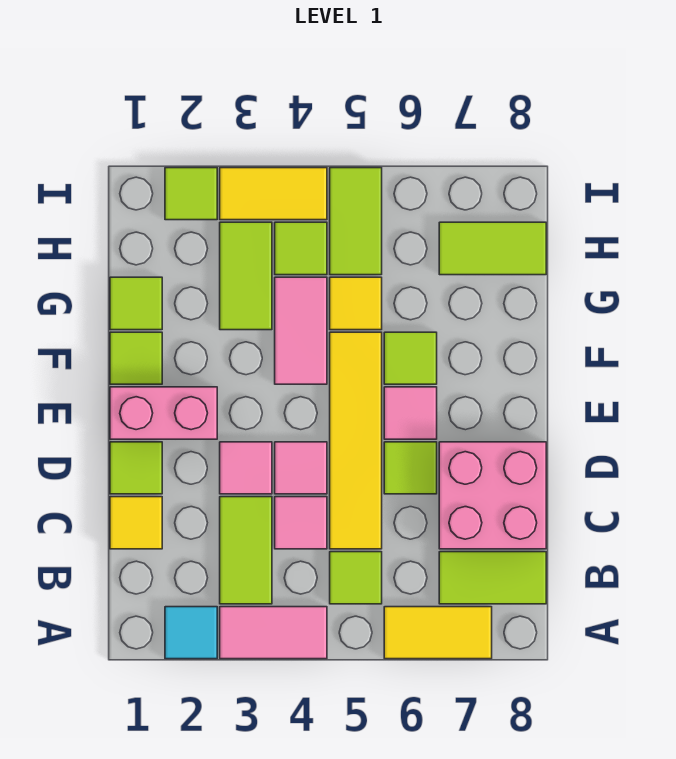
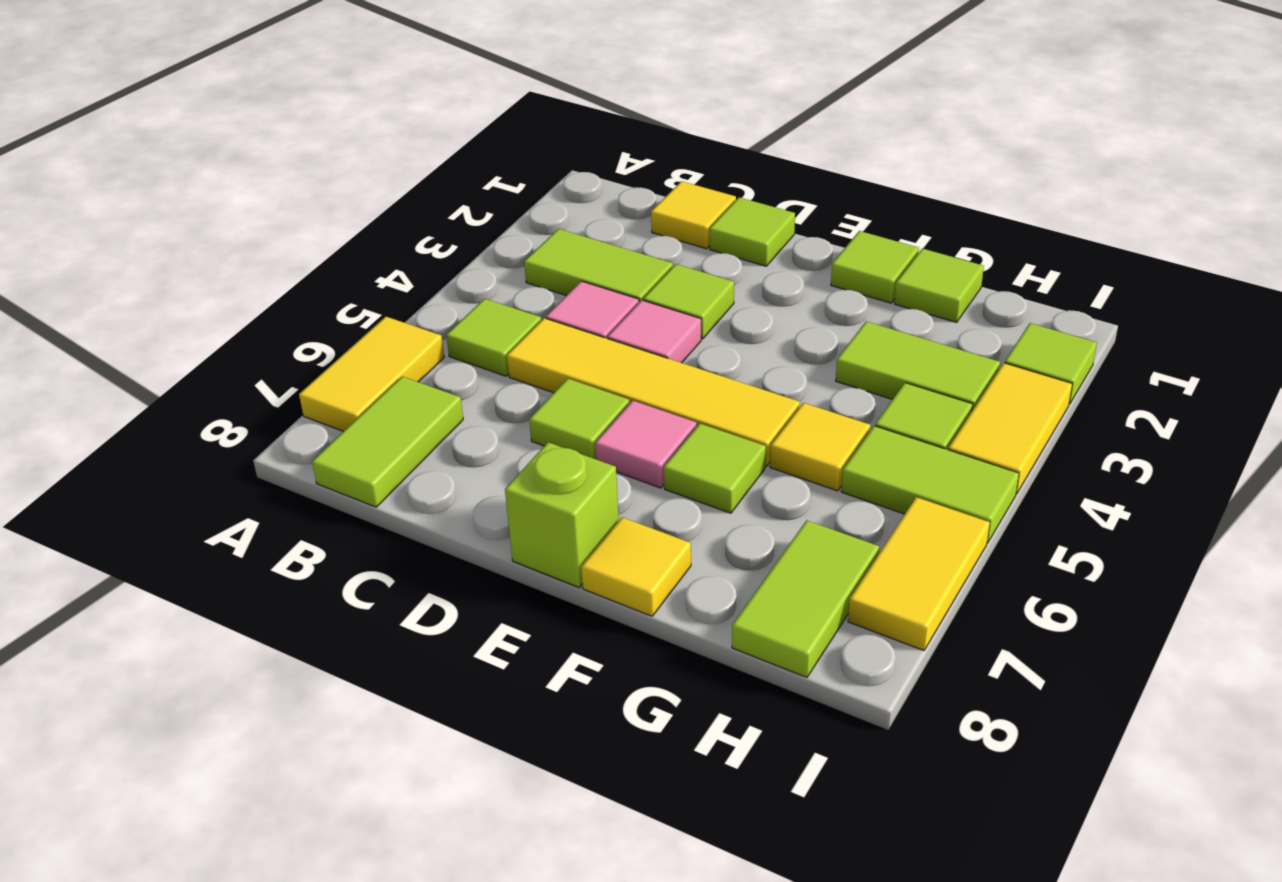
cyan tile A2 level 1 -> none
pink tile A3:A4 level 1 -> none
pink brick C7:D8 level 1 -> none
pink tile D3 level 1 -> lime tile D3 level 1
pink brick E1:E2 level 1 -> none
none -> lime brick E8 level 1
pink tile F4:G4 level 1 -> none
none -> yellow tile F8 level 1
none -> yellow tile I6:I7 level 1

